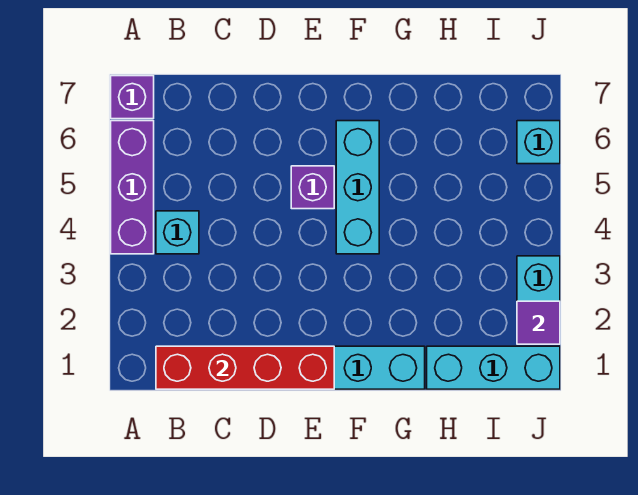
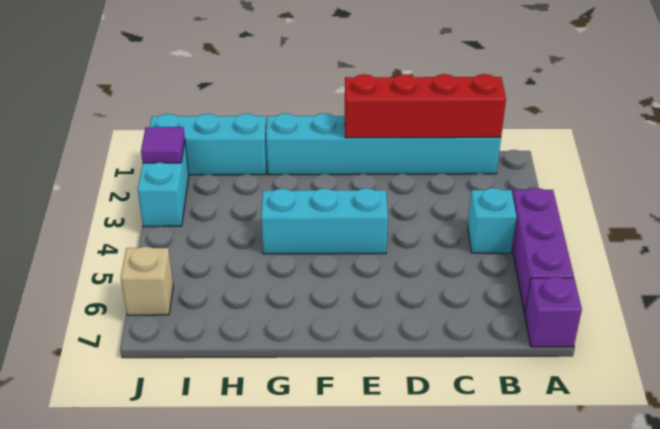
purple brick E5 level 1 -> none
cyan brick F4:F6 level 1 -> cyan brick E4:G4 level 1
cyan brick J6 level 1 -> tan brick J6 level 1

